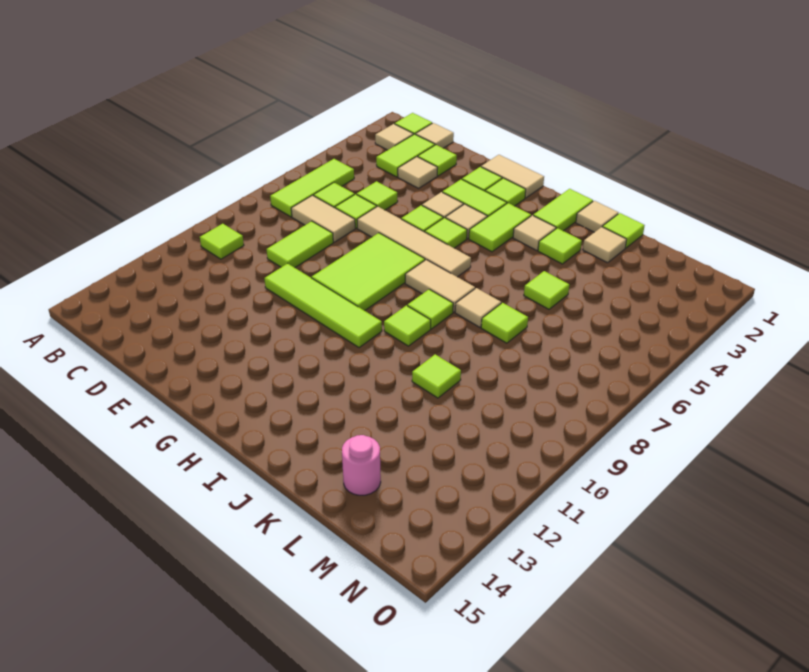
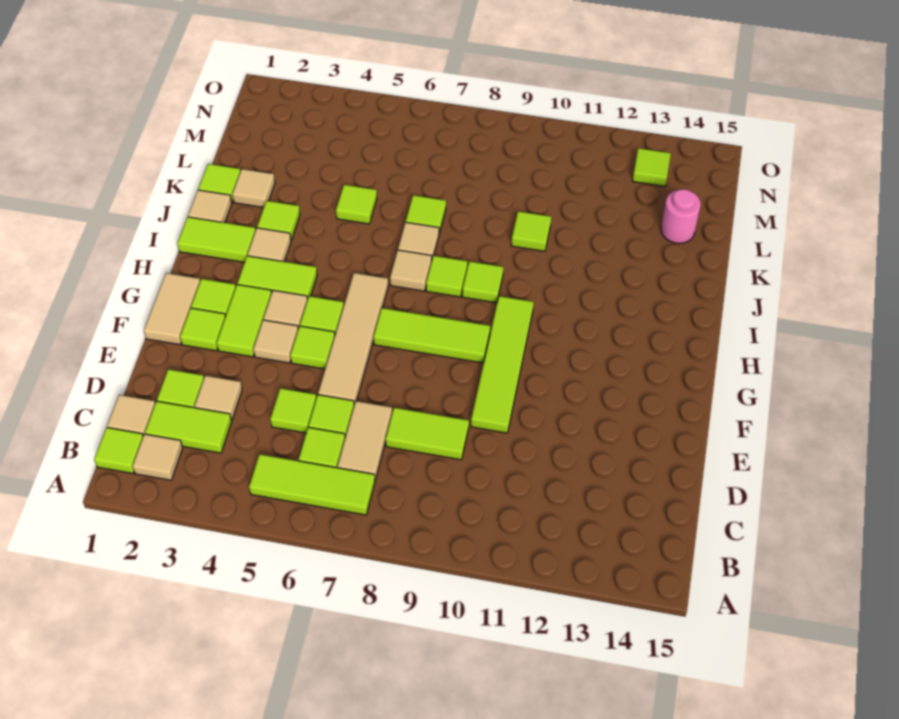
lime tile B10 level 1 -> lime tile N13 level 1
lime tile F7:G9 level 1 -> lime tile G7:G9 level 1
tan tile H7:I7 level 1 -> tan tile I7 level 1

